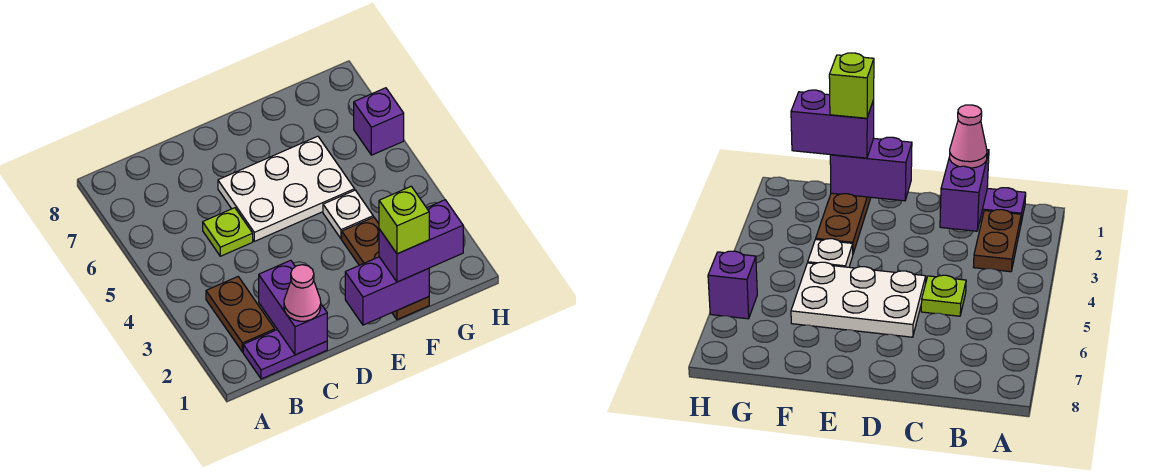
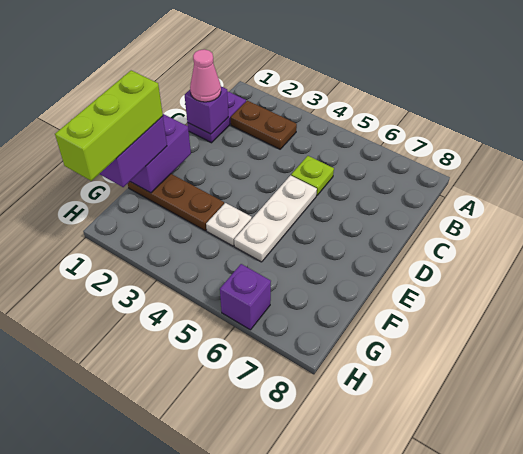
purple brick C1:C2 level 2 -> purple brick C1 level 2
white plate D5:F6 level 1 -> white plate D5:F5 level 1
lime brick F1 level 4 -> lime brick F1:H1 level 4

